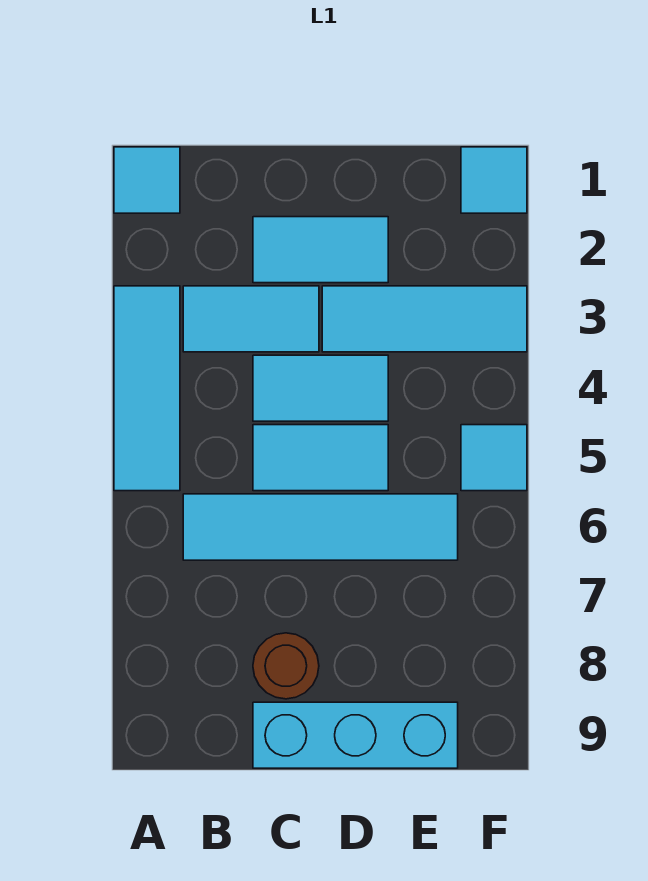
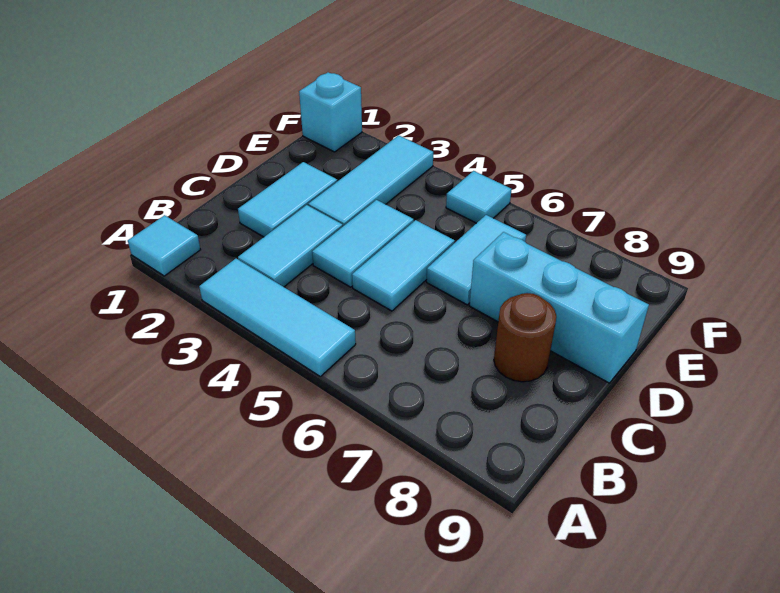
cyan tile B6:E6 level 1 -> cyan tile D6:E6 level 1
cyan brick C9:E9 level 1 -> cyan brick D7:D9 level 1
cyan tile F1 level 1 -> cyan brick F1 level 1

